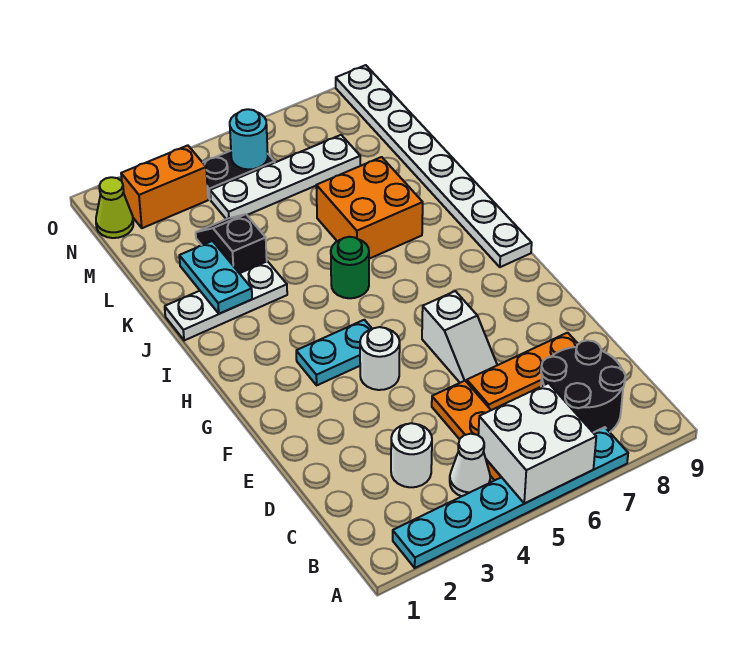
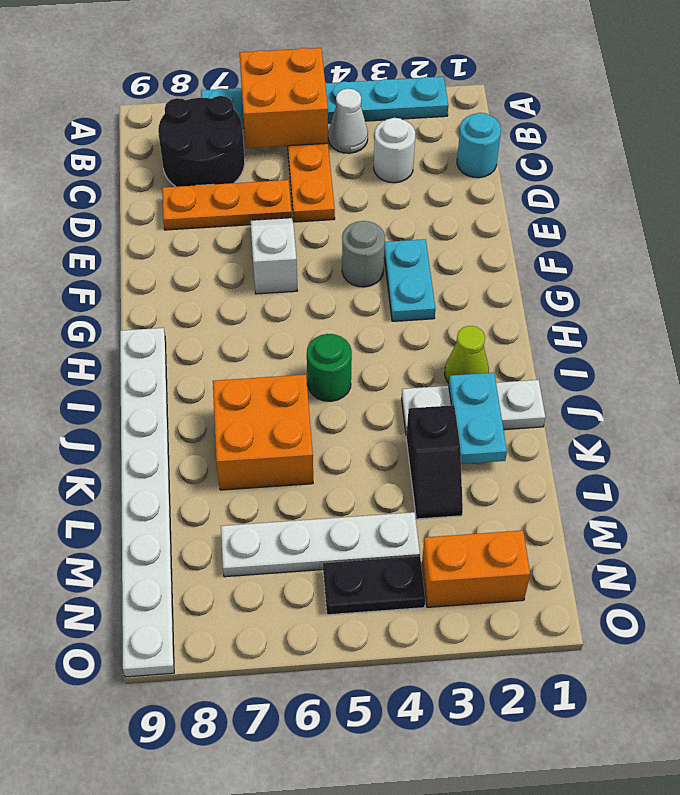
white brick A5:B6 level 2 -> orange brick A5:B6 level 2
white round brick F4 level 1 -> grey round brick F4 level 1
cyan plate G3:G4 level 1 -> cyan plate F3:G3 level 1
lime cone N1 level 1 -> lime cone I2 level 1
cyan round brick N5 level 2 -> cyan round brick C1 level 1

